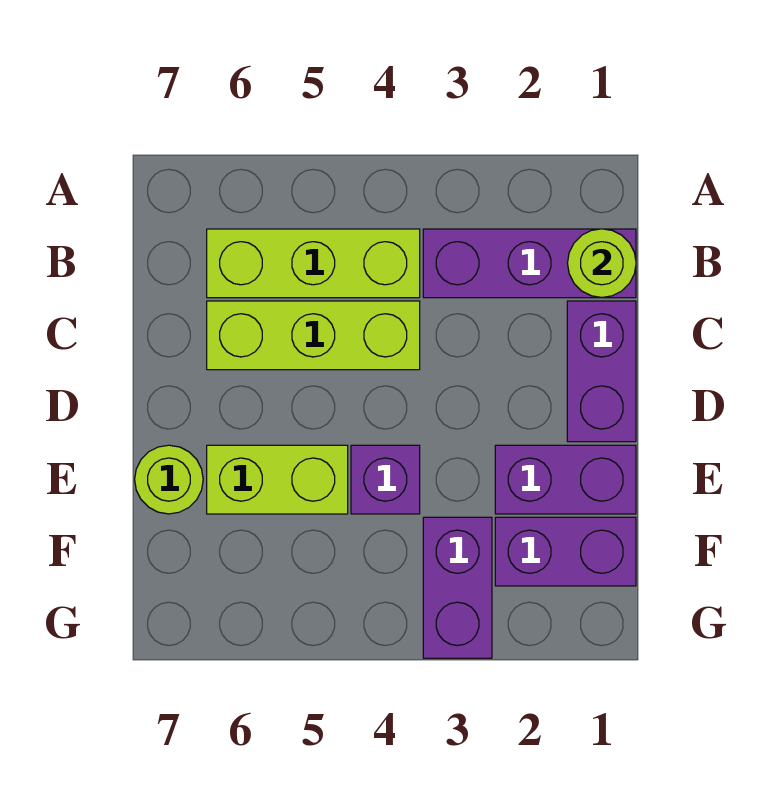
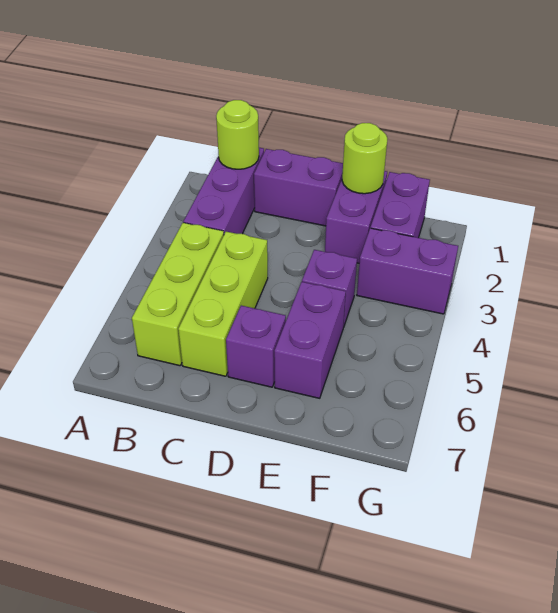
none -> purple brick D6 level 1
lime brick E5:E6 level 1 -> purple brick E5:E6 level 1
lime round brick E7 level 1 -> lime round brick E1 level 2

